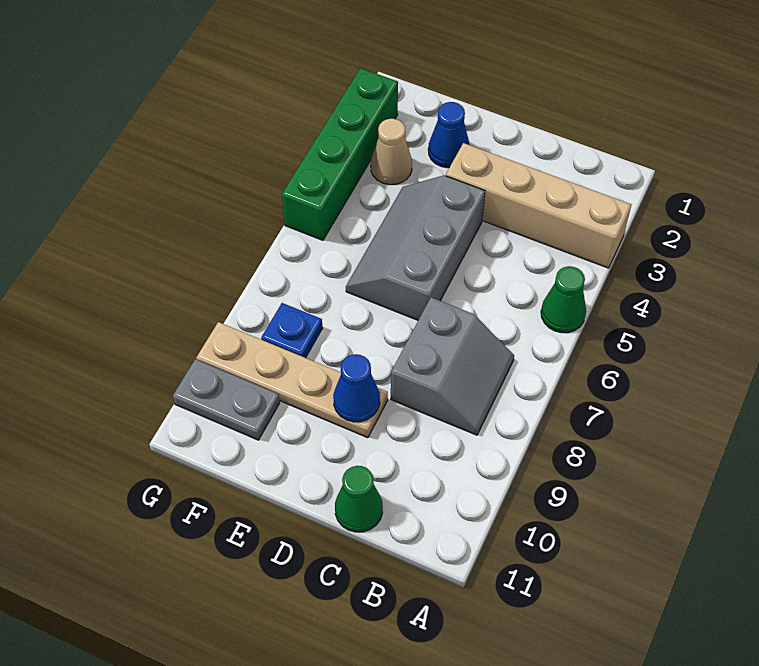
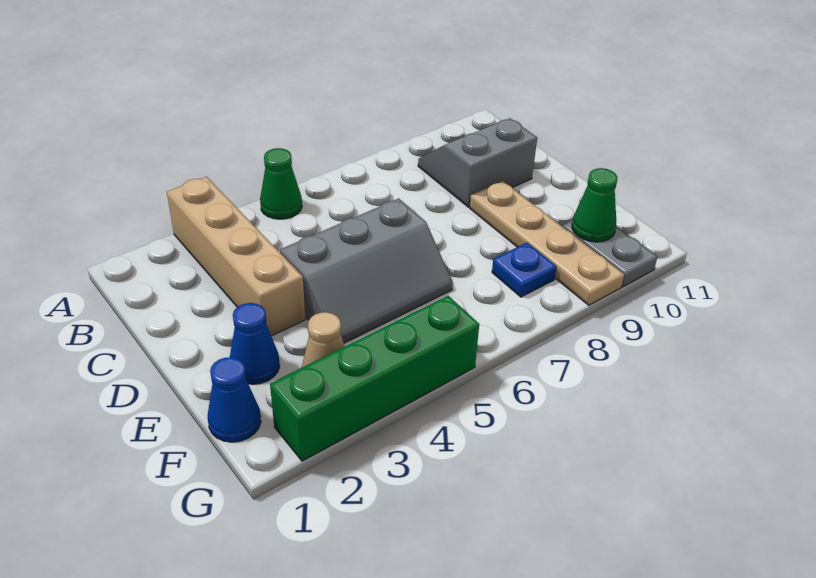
grey slope B7:C8 level 1 top C -> grey slope B9:C10 level 1 top C
green cone C11 level 1 -> green cone F10 level 2
blue cone D9 level 2 -> blue cone F1 level 1

